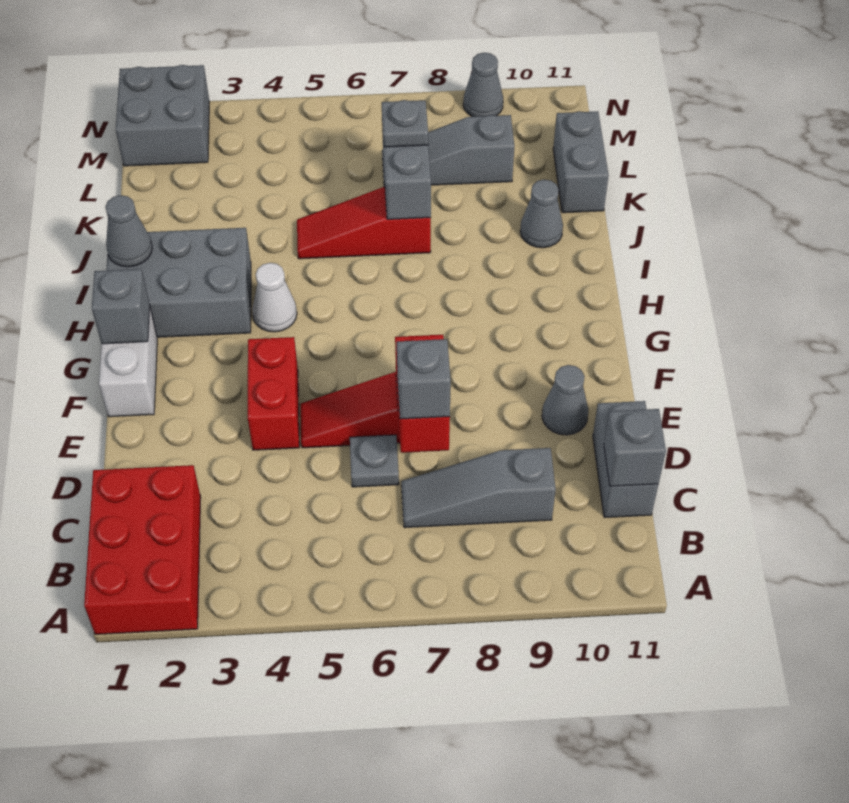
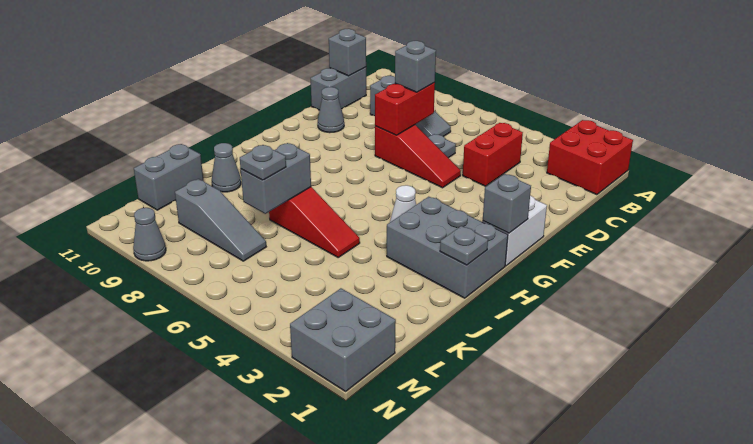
red brick A1:C2 level 1 -> red brick A1:B2 level 1
red brick E4:F4 level 1 -> red brick C4:D4 level 1
grey cone I1 level 2 -> grey plate I1 level 2

